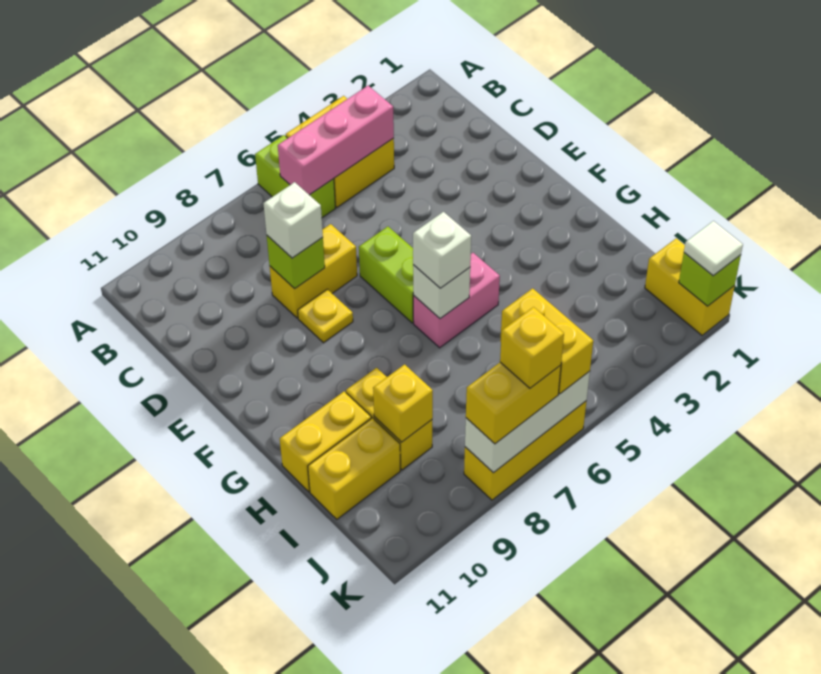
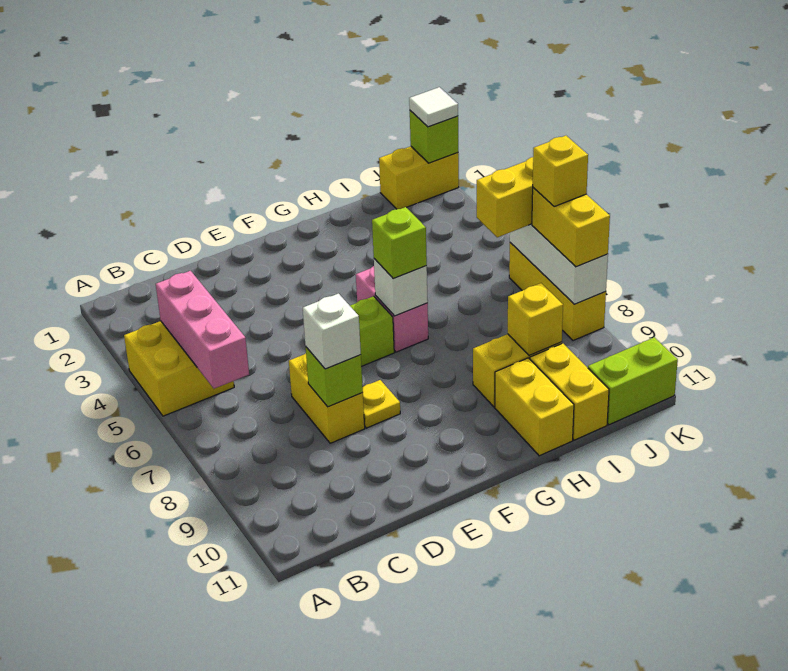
lime brick A6:B6 level 1 -> lime brick J11:K11 level 1
white brick G6 level 3 -> lime brick G6 level 3

